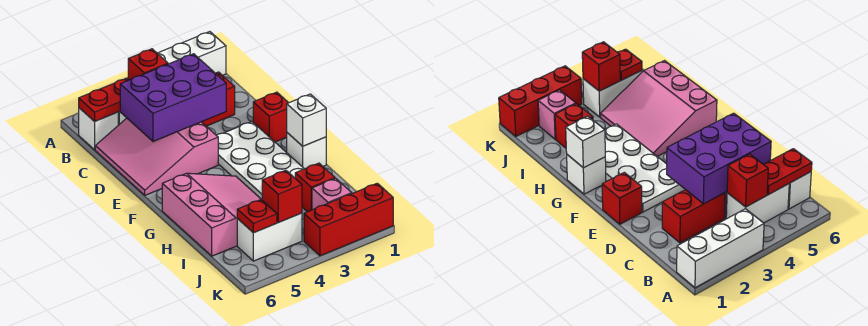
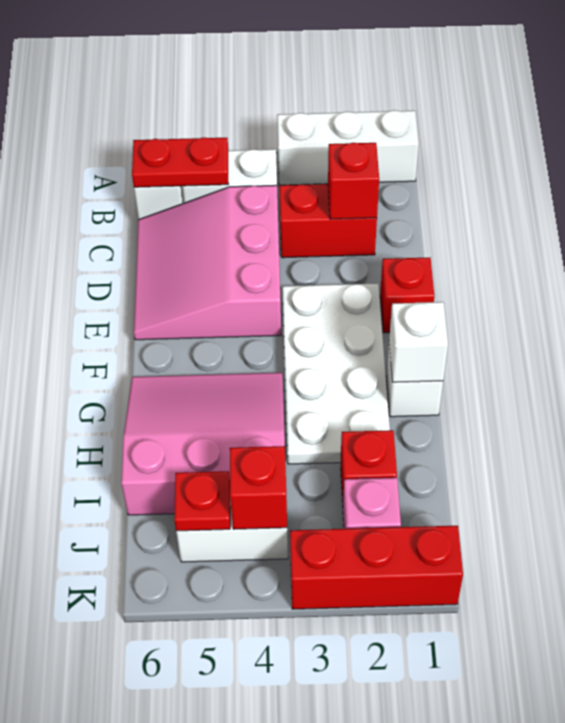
red brick B4 level 2 -> red brick C2 level 2
purple brick C3:D5 level 2 -> none
pink slope G4:I6 level 1 top 6 -> pink slope G4:I6 level 1 top I

